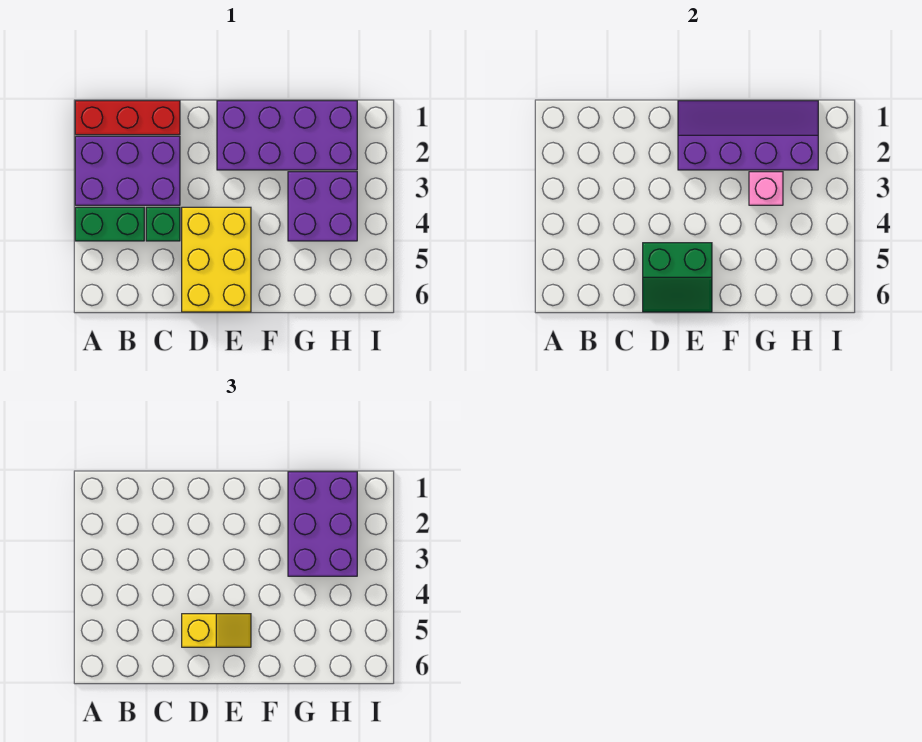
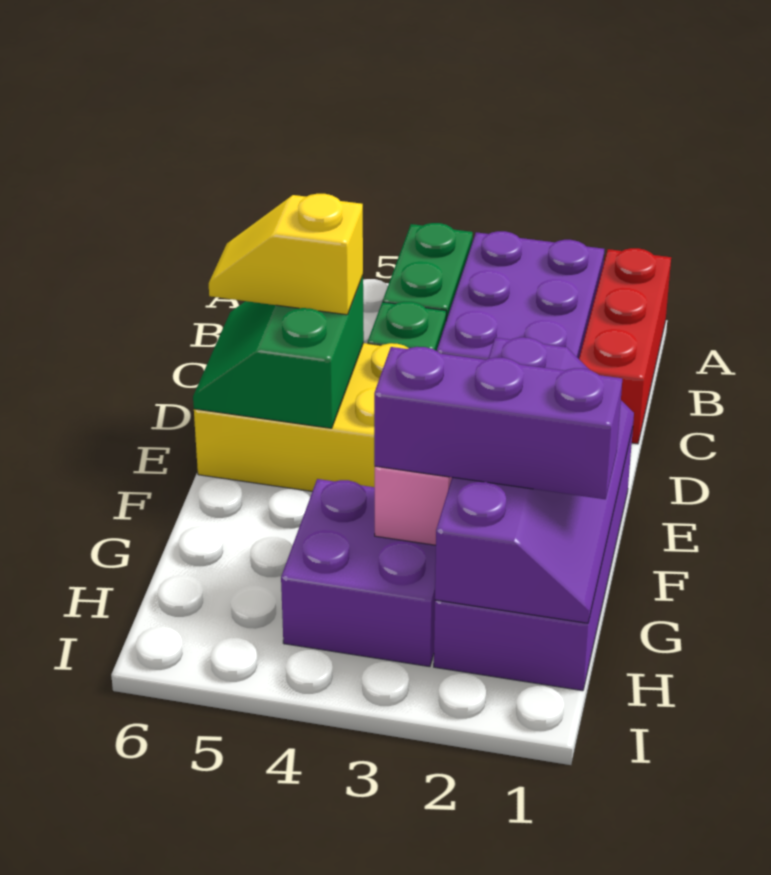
yellow slope D5:E5 level 3 top D -> yellow slope D5:D6 level 3 top 5
purple brick G1:H3 level 3 -> purple brick G1:G3 level 3

